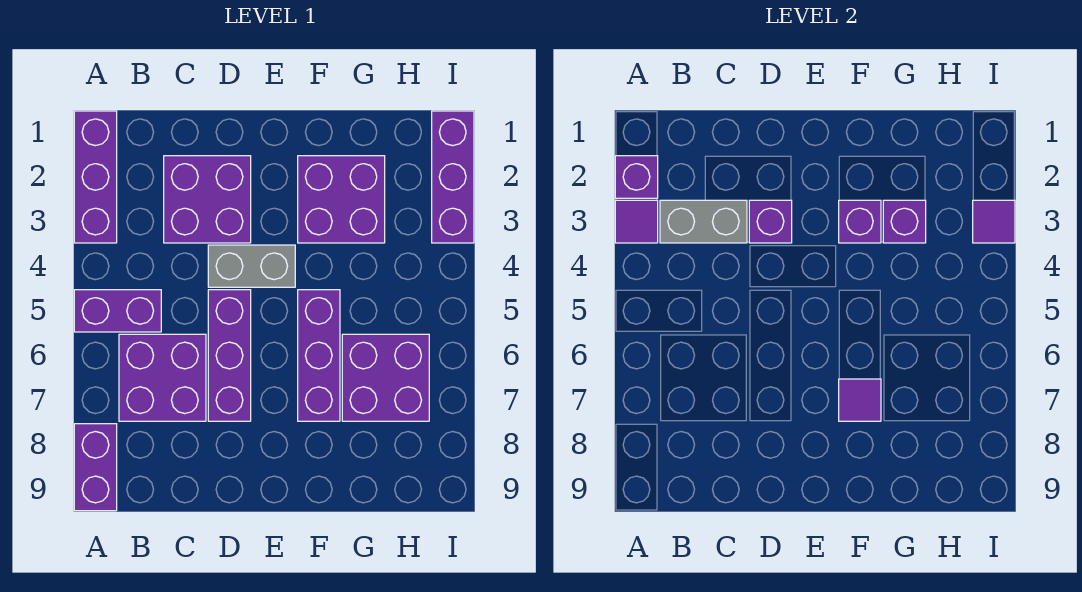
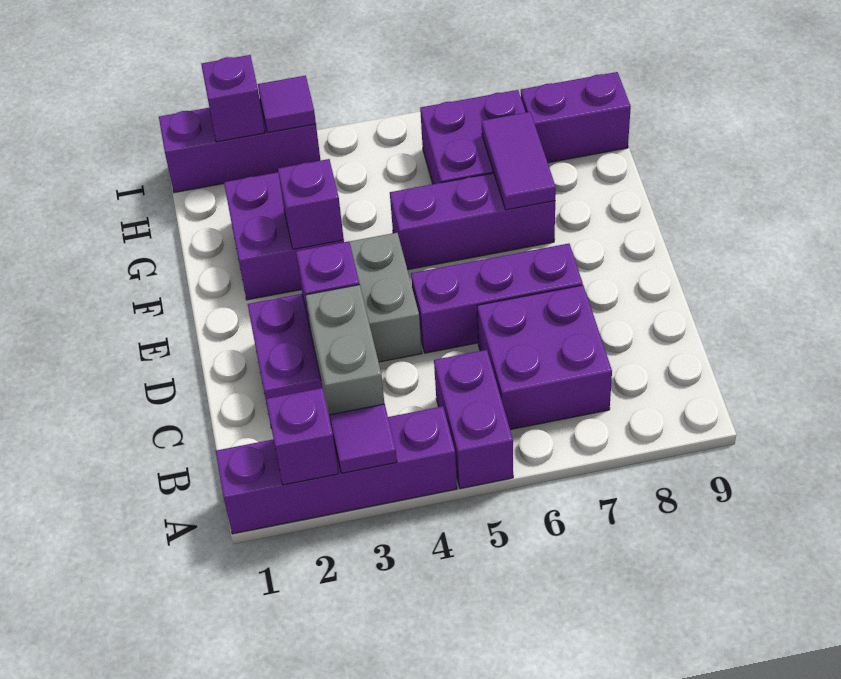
purple brick A1:A3 level 1 -> purple brick A1:A4 level 1
purple brick A8:A9 level 1 -> purple brick H8:H9 level 1
purple tile F7 level 2 -> purple tile F7:G7 level 2
purple brick G3 level 2 -> purple brick I2 level 2

